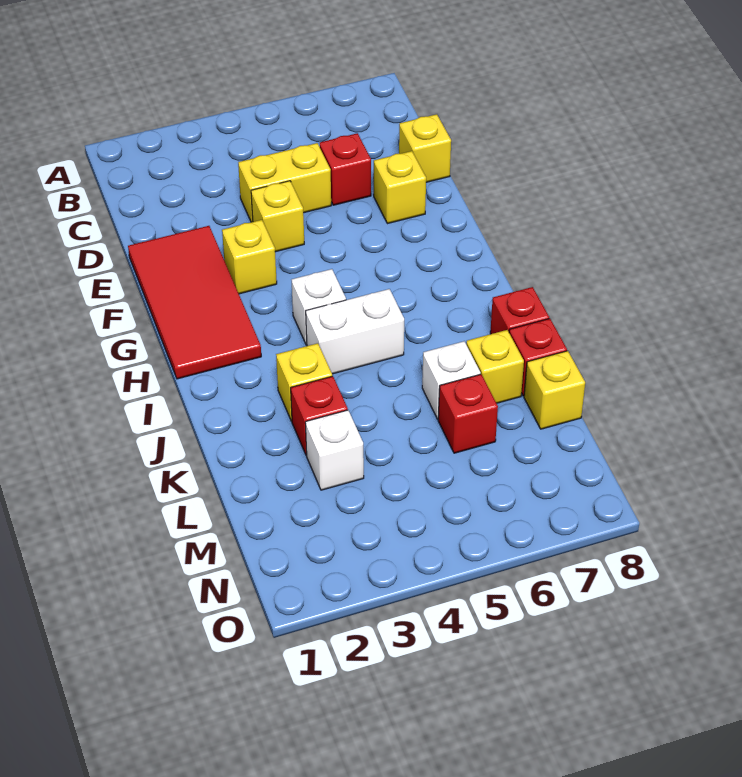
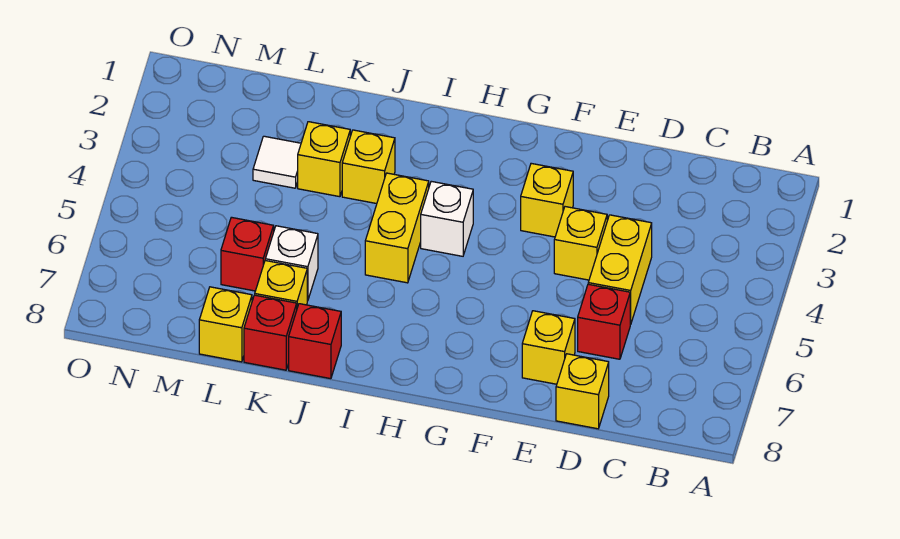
red tile E1:H2 level 1 -> none
white brick I4:I5 level 1 -> yellow brick I4:I5 level 1
red brick K3 level 1 -> yellow brick K3 level 1
white brick L3 level 1 -> white tile L3 level 1

